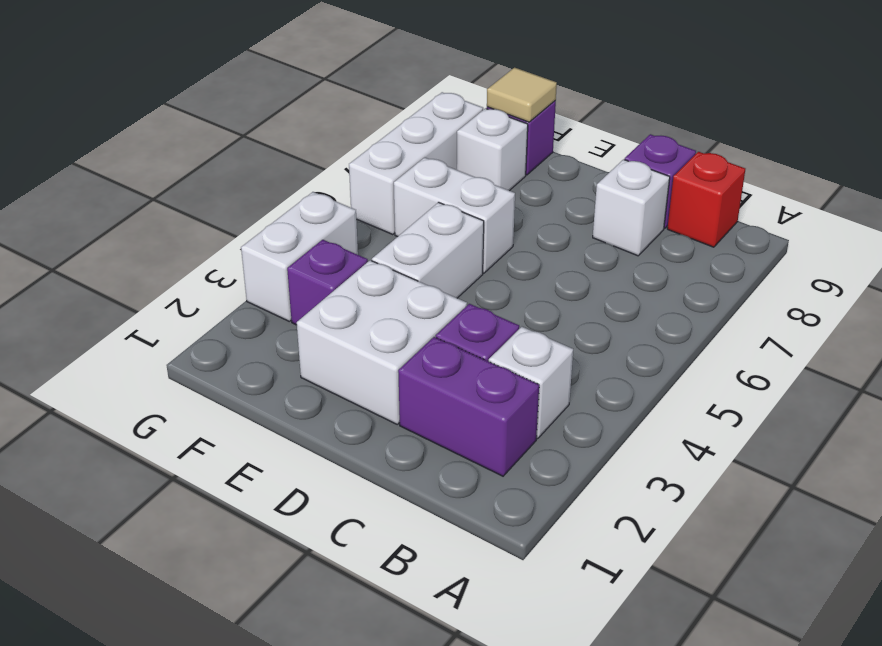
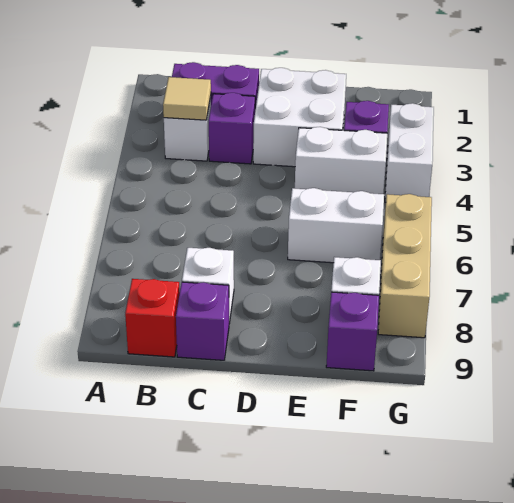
white brick E4:E5 level 1 -> white brick E4:F4 level 1
tan tile F9 level 2 -> tan tile B3 level 2
white brick G6:G8 level 1 -> tan brick G6:G8 level 1

